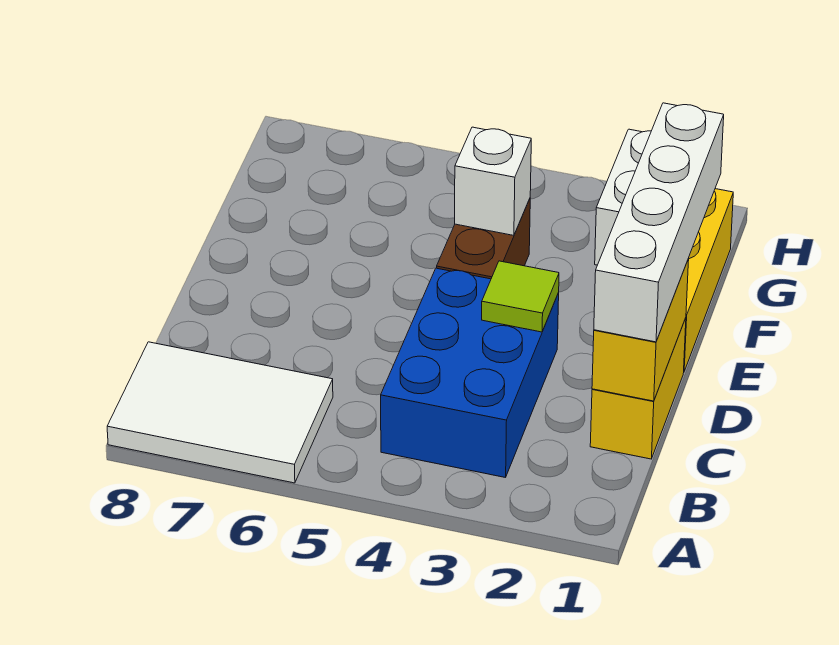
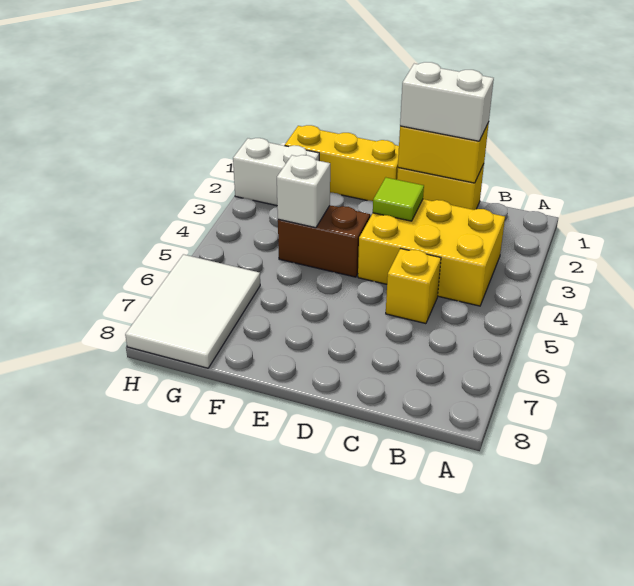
white tile A6:B8 level 1 -> white tile G6:H8 level 1
blue brick B3:D4 level 1 -> yellow brick B3:D4 level 1
white brick C1:F1 level 3 -> white brick C1:D1 level 3
none -> yellow brick C5 level 1

